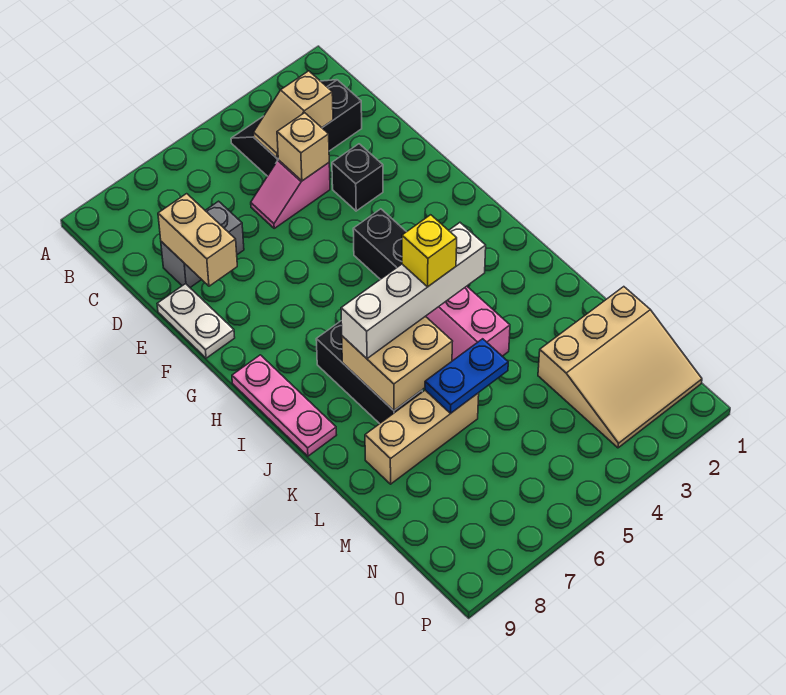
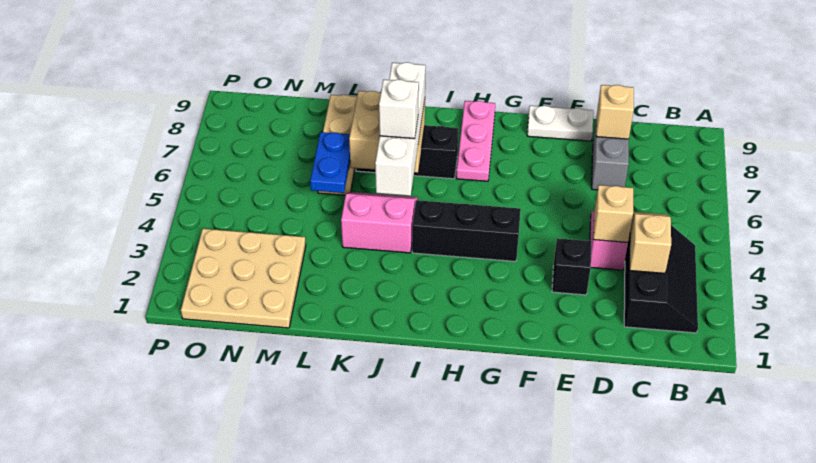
tan brick D8:E8 level 2 -> tan brick D8 level 2
pink plate H9:J9 level 1 -> pink plate H7:H9 level 1
yellow brick J5 level 4 -> white brick J5 level 4
tan slope M1:O3 level 1 top M -> tan plate M1:O3 level 1

